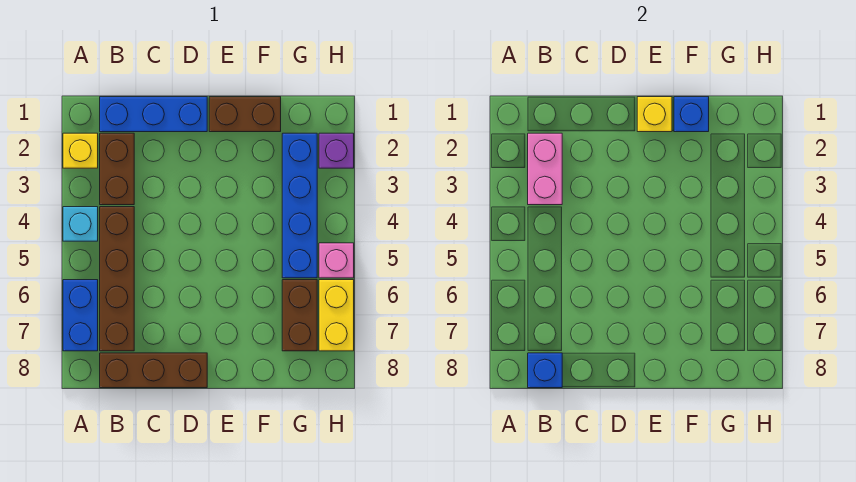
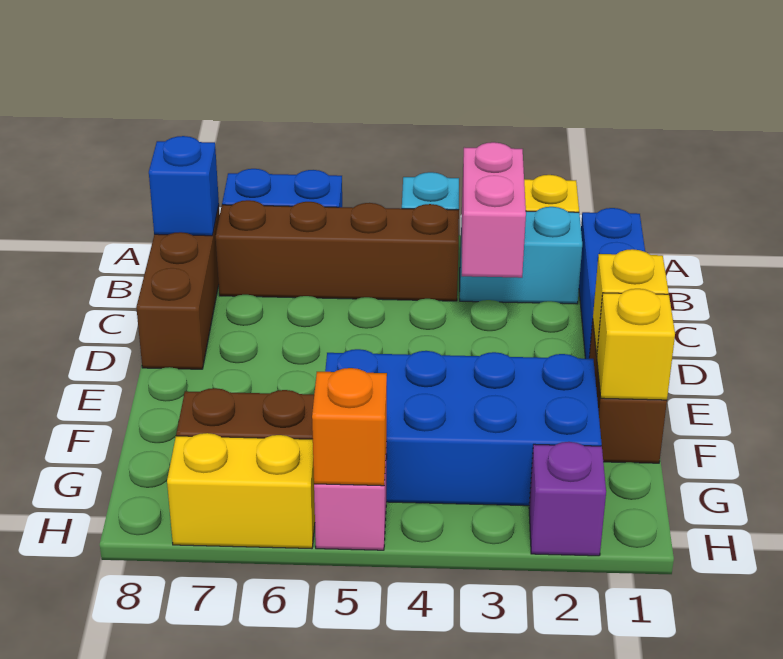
brown brick B2:B3 level 1 -> cyan brick B2:B3 level 1
pink brick B2:B3 level 2 -> pink brick B3:C3 level 2
blue brick F1 level 2 -> yellow brick F1 level 2
blue brick G2:G5 level 1 -> blue brick F2:G5 level 1
none -> orange brick H5 level 2

